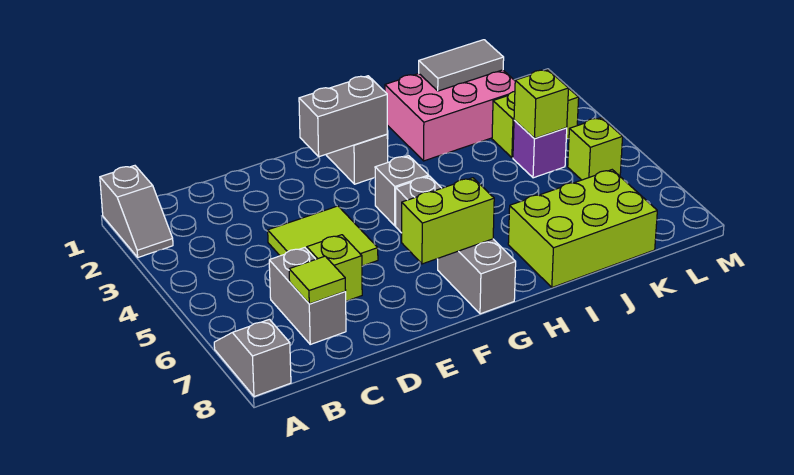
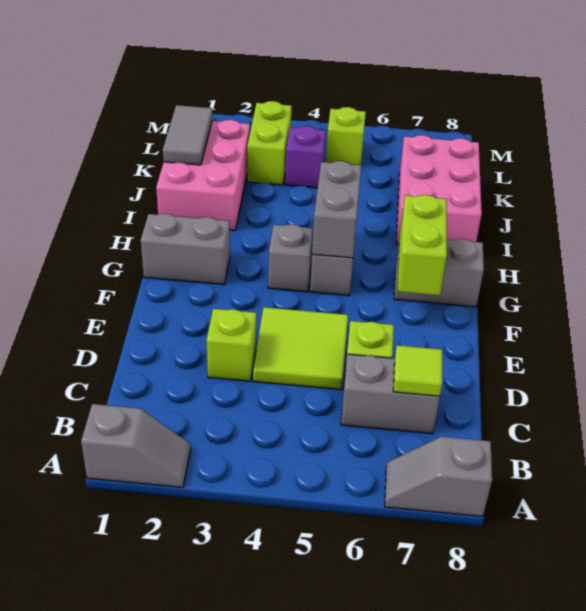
grey brick F2:G2 level 2 -> grey brick G5:H5 level 2
lime brick I7:K8 level 1 -> pink brick I7:K8 level 1
lime brick K4 level 2 -> lime brick D3 level 1

